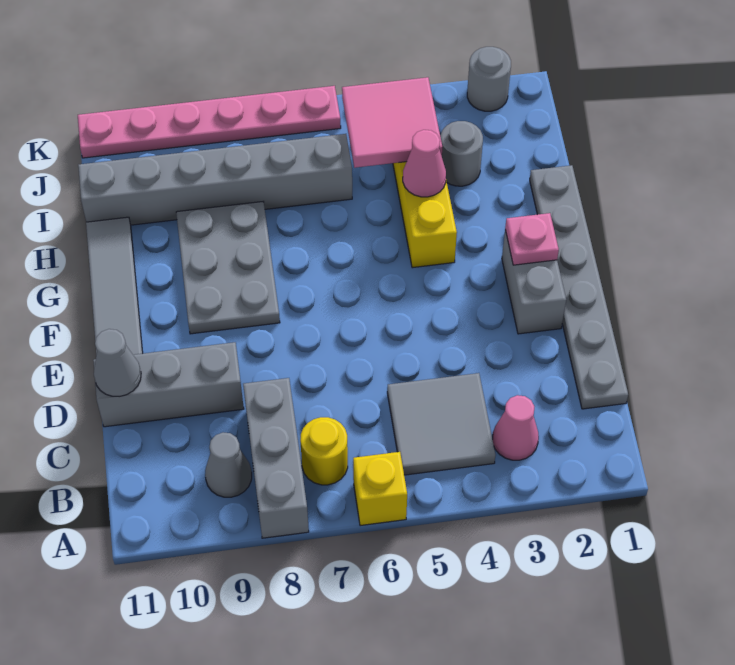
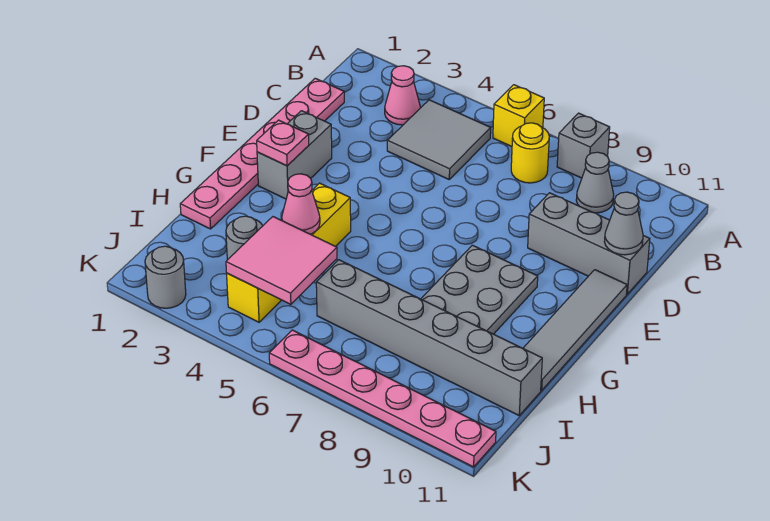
grey brick A8:C8 level 1 -> grey brick A8 level 1
grey plate C1:H1 level 1 -> pink plate C1:H1 level 1

